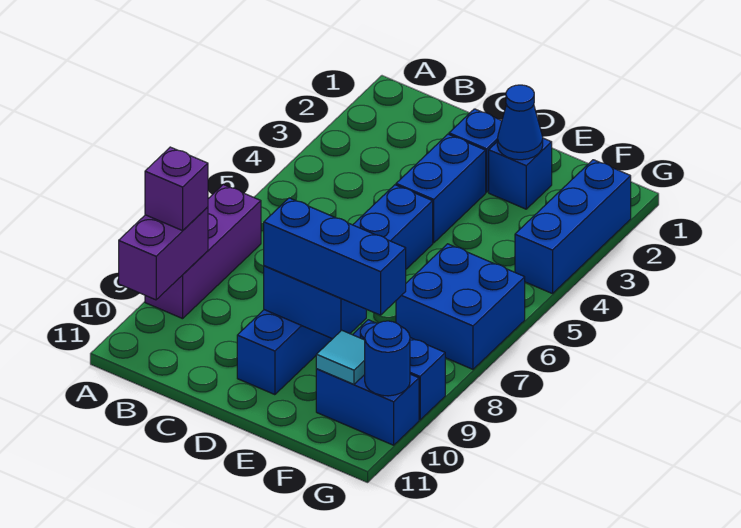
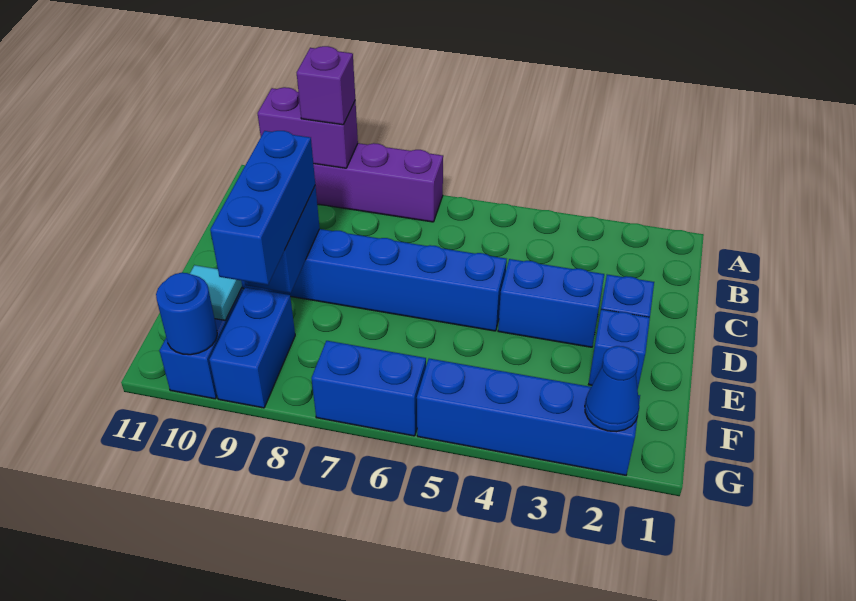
blue cone E2 level 2 -> blue cone G2 level 2
blue brick F6:G7 level 1 -> blue brick G6:G7 level 1
blue brick G2:G4 level 1 -> blue brick G2:G5 level 1

